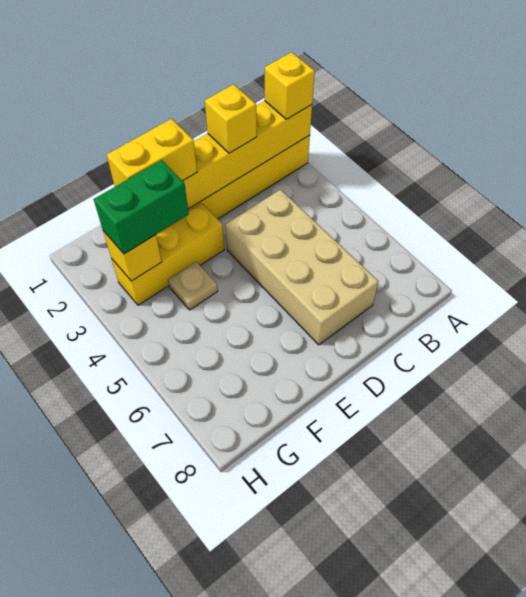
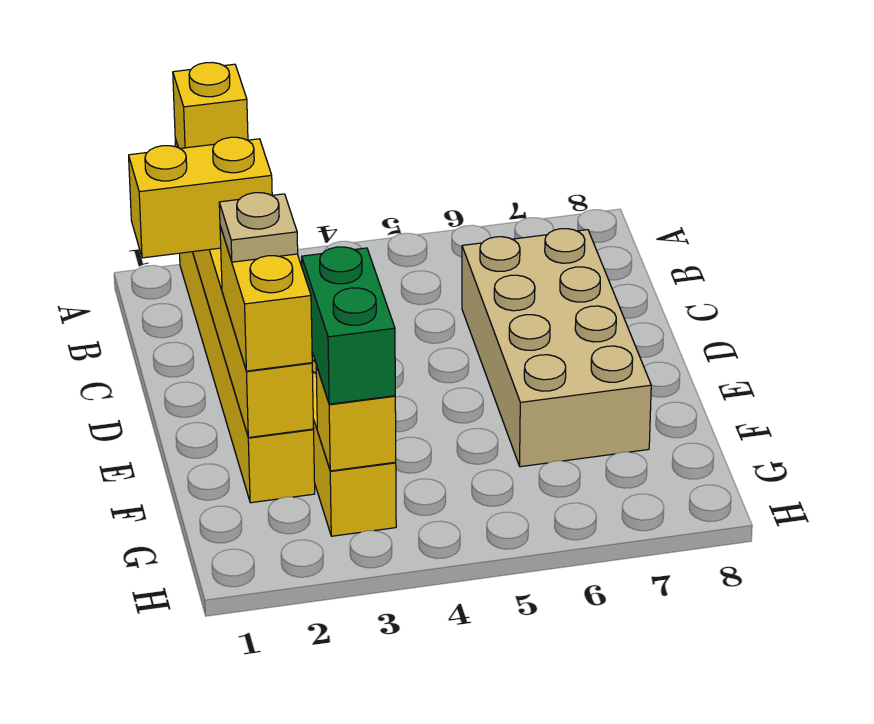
yellow brick C2 level 3 -> yellow brick C1:C2 level 3
tan brick C4:D7 level 1 -> tan brick C6:F7 level 1
tan plate F4 level 1 -> tan plate E2 level 4

